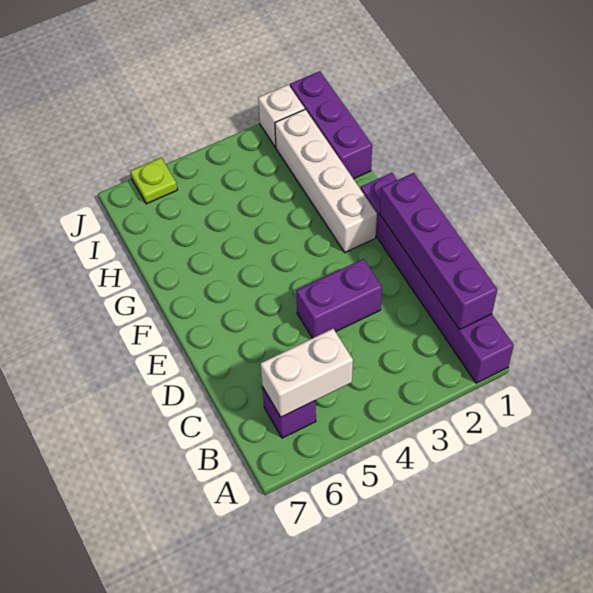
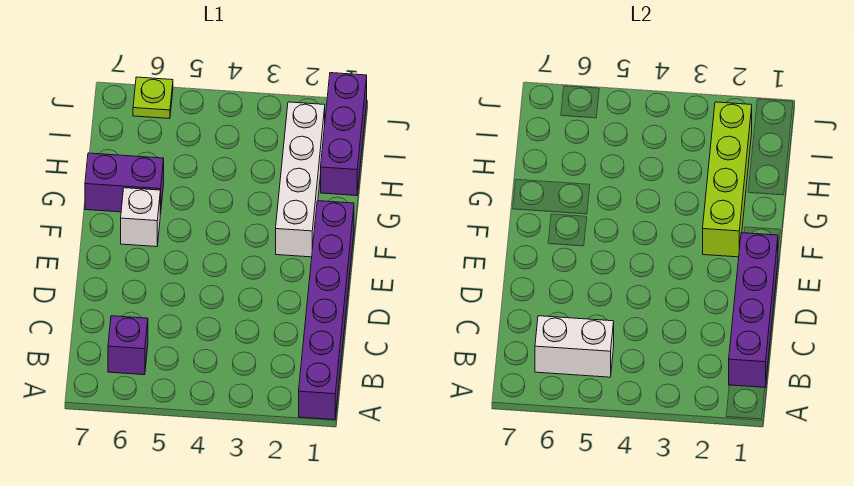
purple brick D3:D4 level 1 -> purple brick G6:G7 level 1
none -> lime brick F2:I2 level 2
white brick J2 level 1 -> white brick F6 level 1

